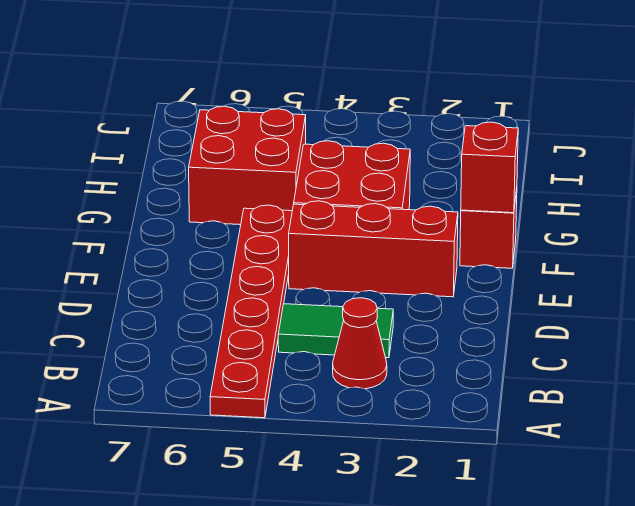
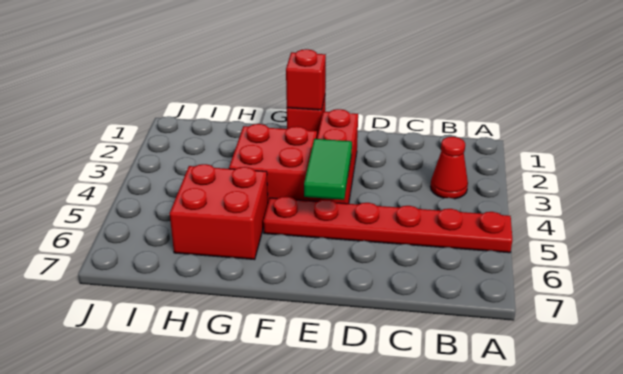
green tile C3:C4 level 1 -> green tile E4:E5 level 2

